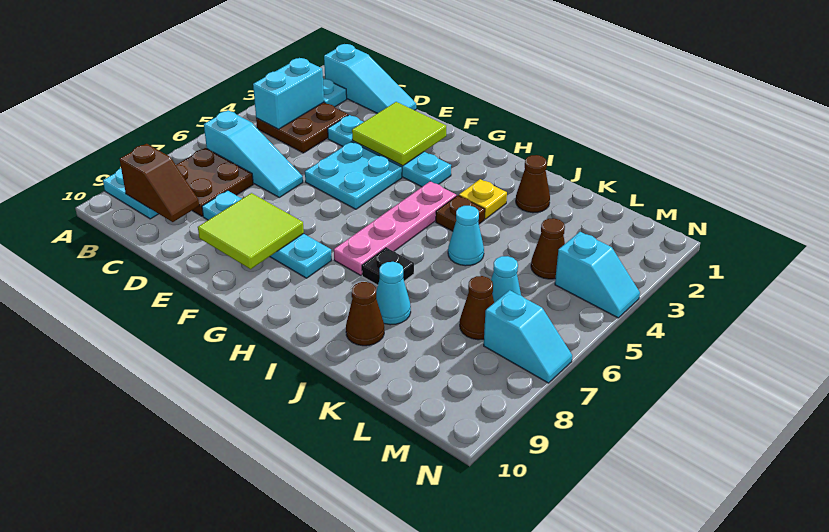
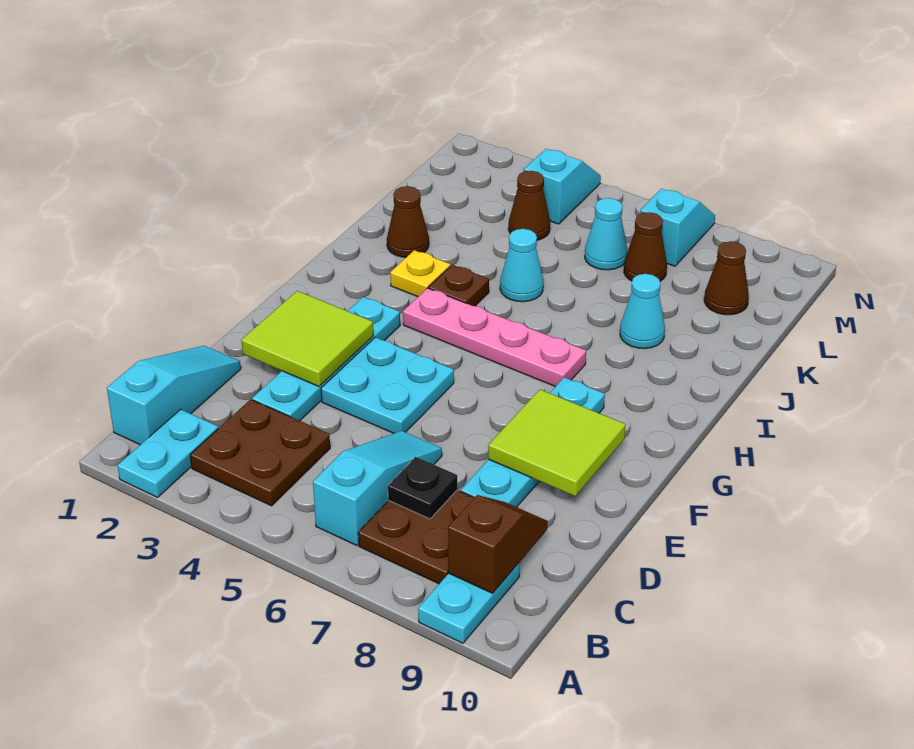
cyan brick B3:B4 level 2 -> none
black plate I7 level 1 -> black plate C7 level 2
brown cone J9 level 1 -> brown cone L9 level 1

